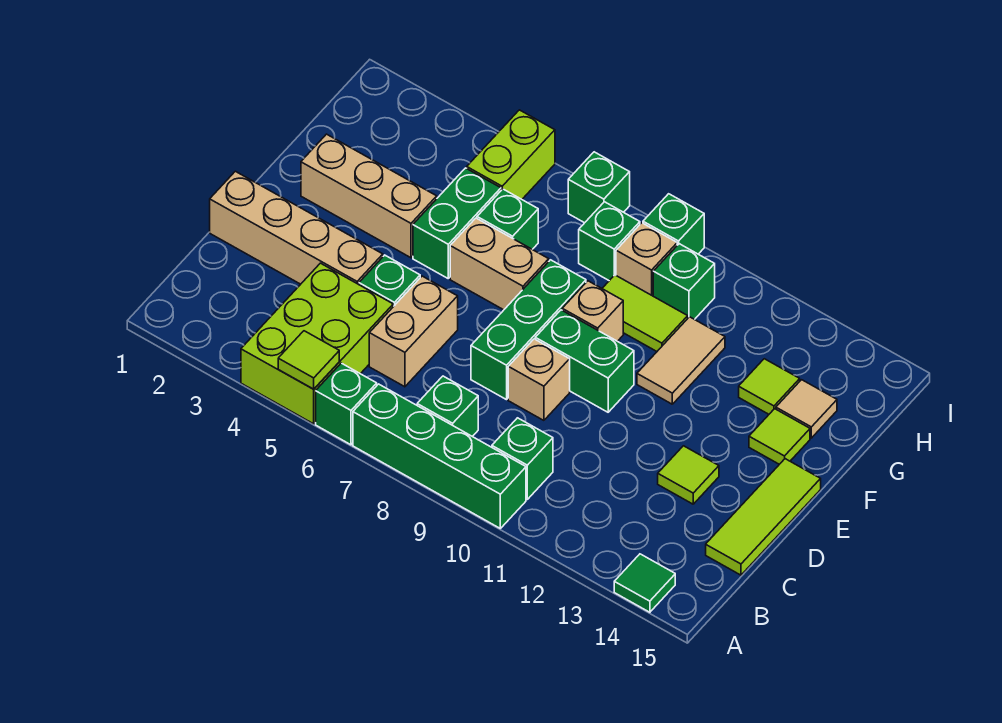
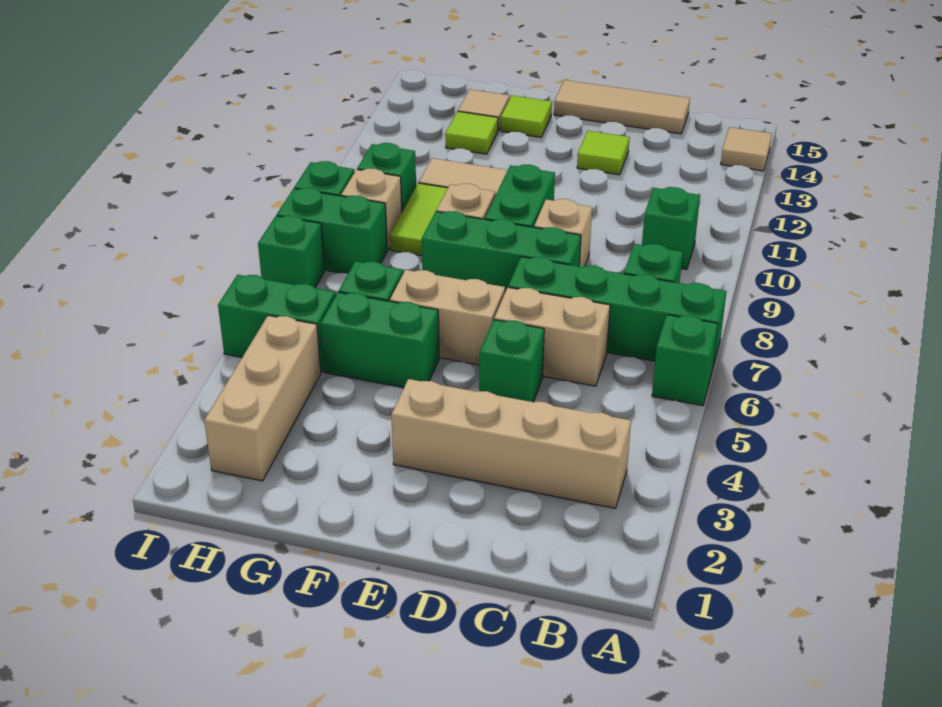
lime brick A4:C5 level 1 -> none
lime tile A5 level 2 -> none
green brick A7:A10 level 1 -> green brick A7:D7 level 1
green tile A14 level 1 -> tan tile A14 level 1
lime tile C15:E15 level 1 -> tan tile C15:E15 level 1
tan brick D1:D4 level 1 -> tan brick B3:E3 level 1
tan brick F2:F4 level 1 -> tan brick H2:H4 level 1
tan brick F6:F7 level 1 -> tan brick E6:F6 level 1
lime brick H5:I5 level 1 -> green brick H5:I5 level 1
green brick H8 level 1 -> green brick H8:I8 level 1

